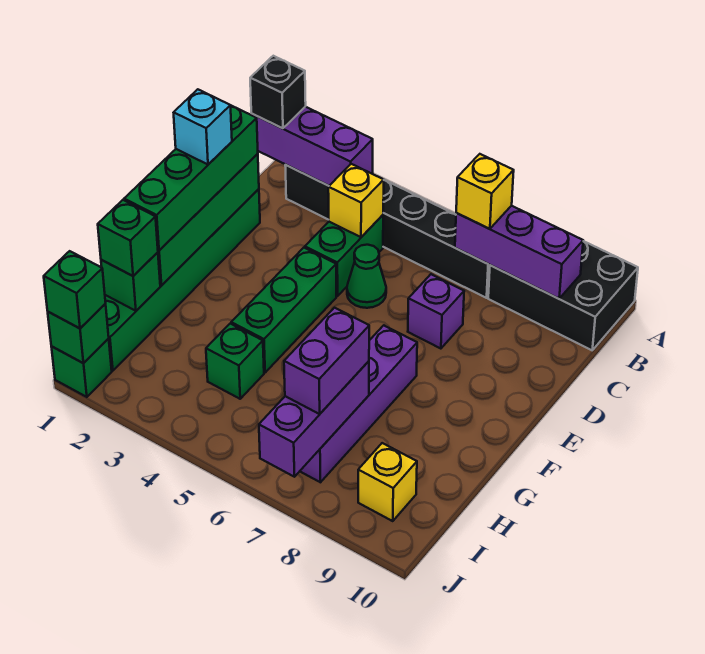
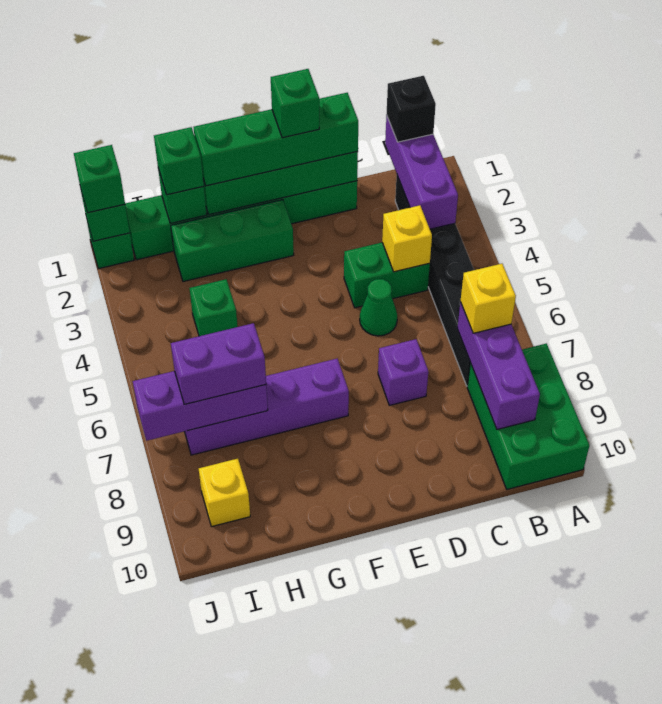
black brick A8:B10 level 1 -> green brick A8:B10 level 1
cyan brick E1 level 4 -> green brick E1 level 4
green brick E4:G4 level 1 -> green brick F2:H2 level 1

